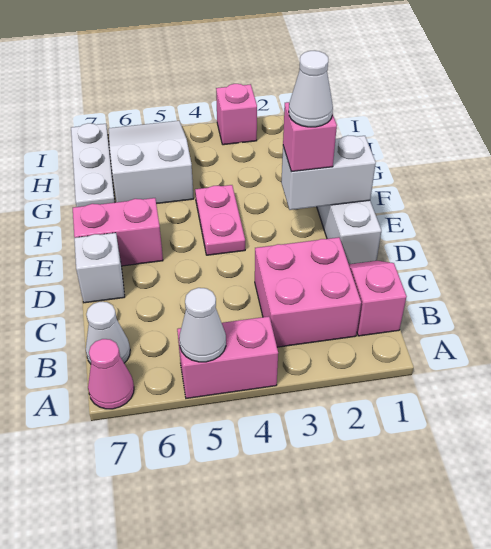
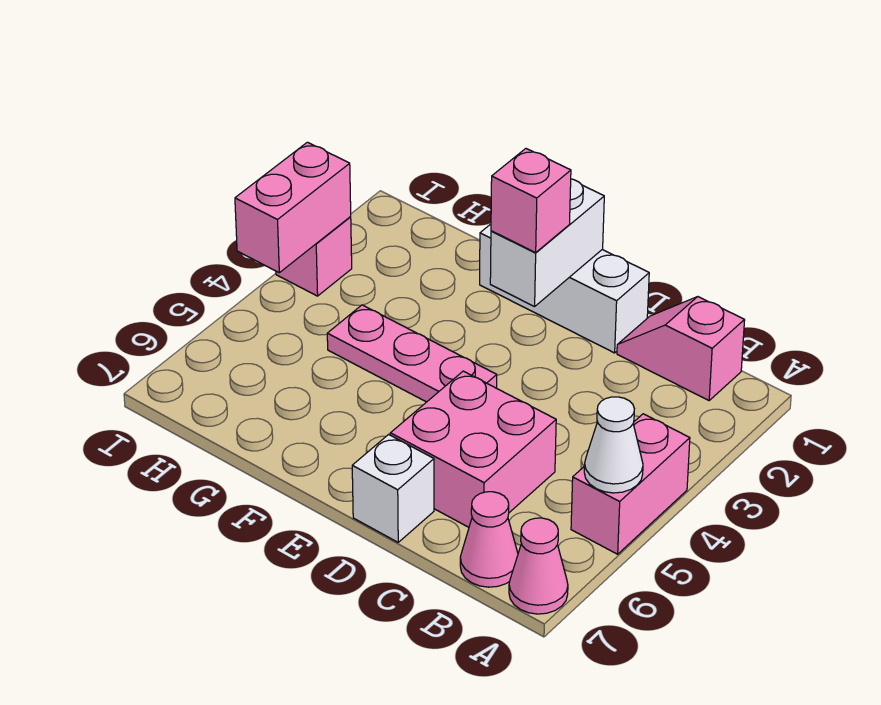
pink brick B2:C3 level 1 -> pink brick C5:D6 level 1
white cone B7 level 1 -> pink cone B7 level 1
white cone E2 level 4 -> none
pink plate E4:F4 level 1 -> pink plate E4:G4 level 1
pink brick E6:E7 level 1 -> pink brick I3:I4 level 2
white slope G5:I6 level 1 top G -> none
white plate G7:I7 level 1 -> none

